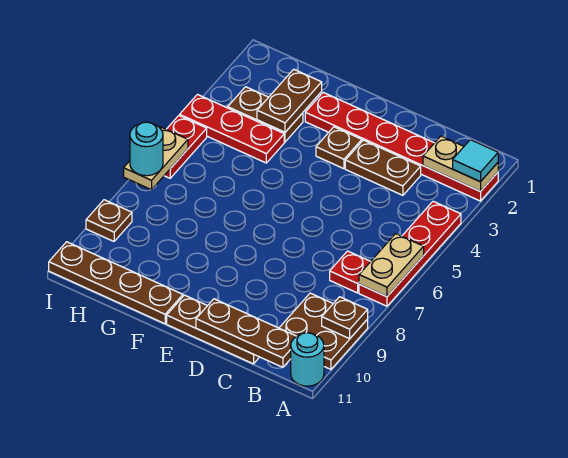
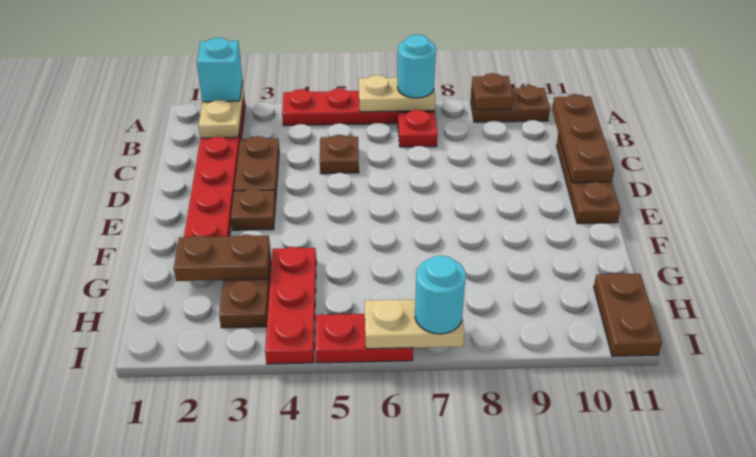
cyan tile A2 level 3 -> cyan brick A2 level 3
brown plate A9:B10 level 1 -> brown plate A9:A10 level 1
cyan round brick A11 level 1 -> cyan round brick A7 level 3
brown plate F11:I11 level 1 -> brown plate H11:I11 level 1
brown plate I9 level 1 -> brown plate C5 level 1

